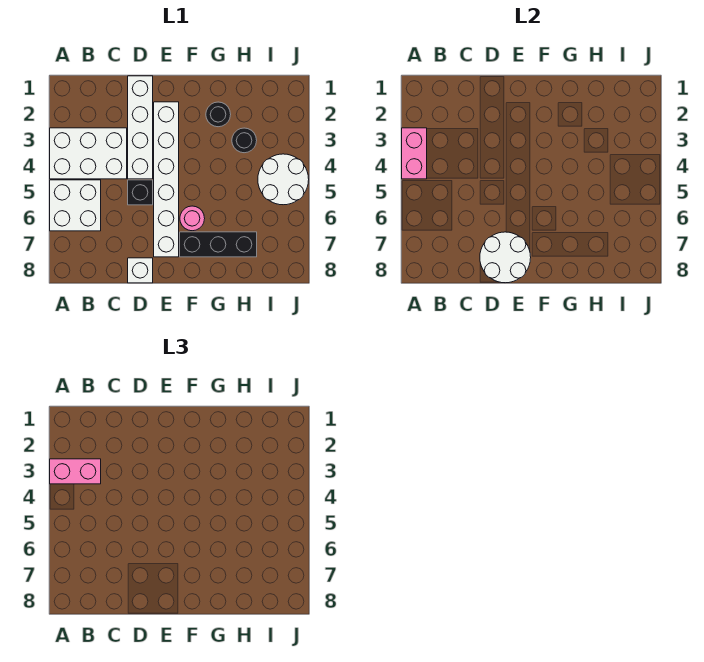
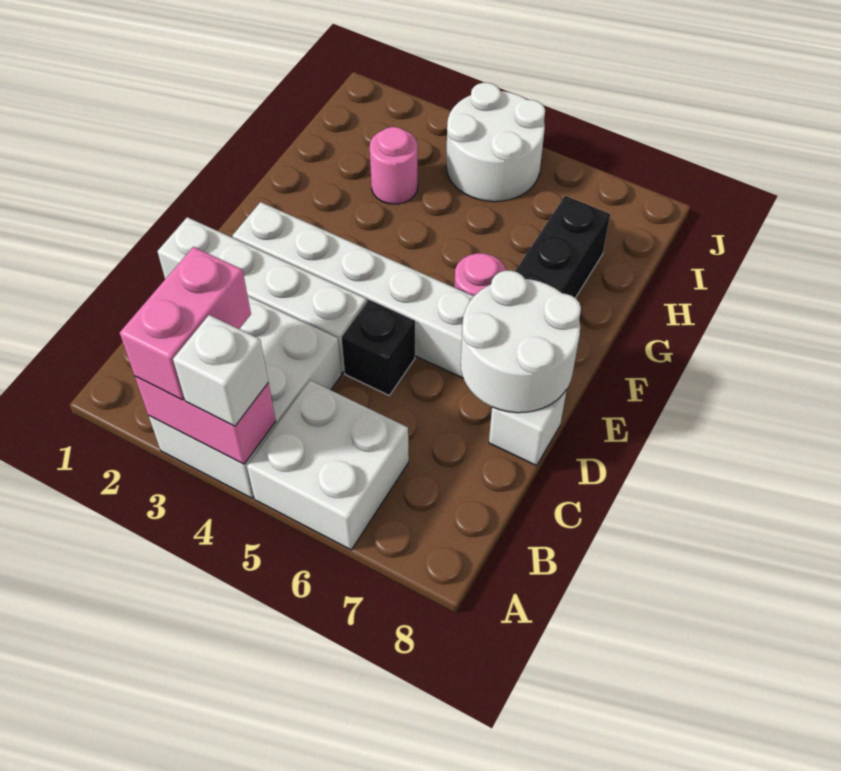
none -> white brick A4 level 3
black round brick G2 level 1 -> none
black round brick H3 level 1 -> pink round brick H3 level 1

